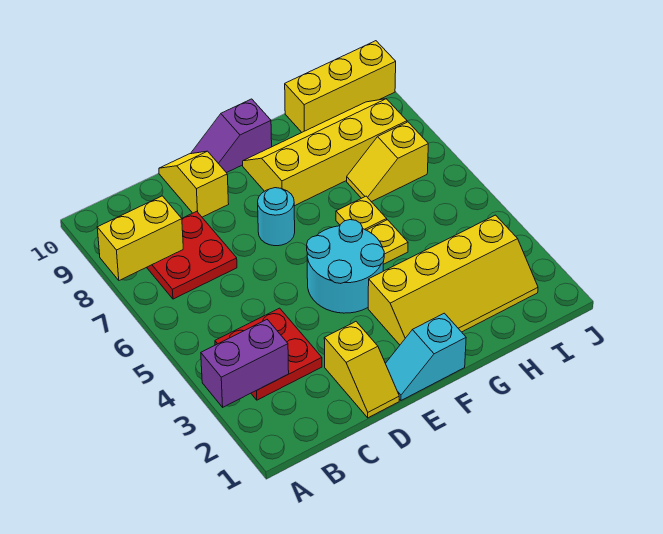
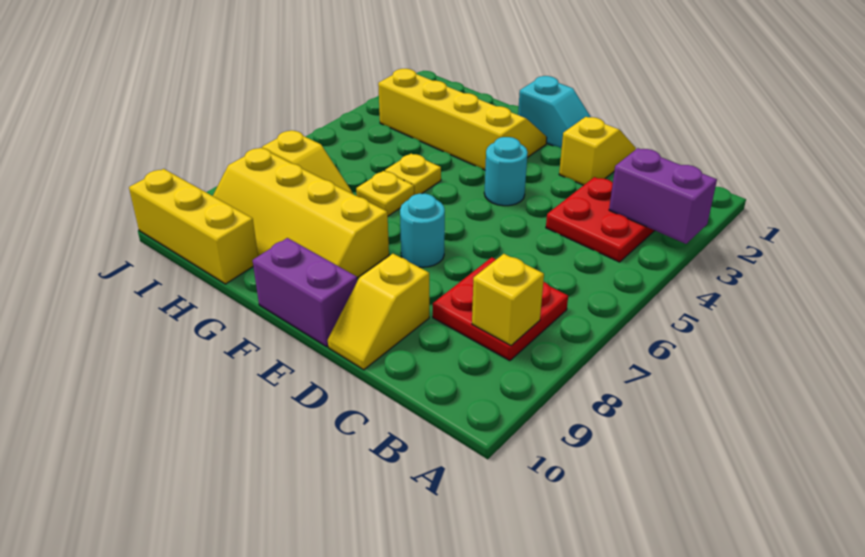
yellow brick A8:B8 level 2 -> yellow brick B8 level 2
cyan round brick E4:F5 level 1 -> cyan round brick E4 level 1
purple slope E10:F10 level 1 top F -> purple brick E10:F10 level 1

